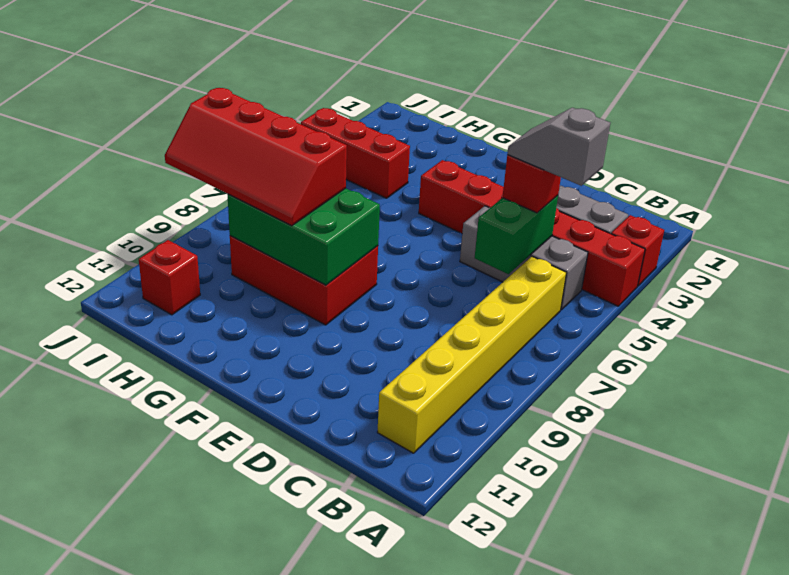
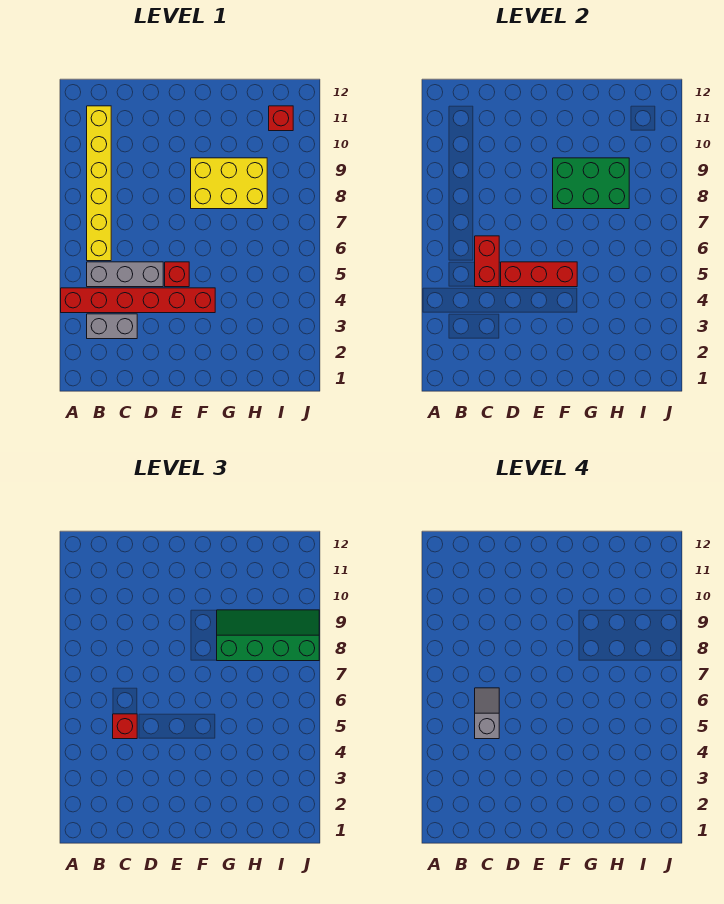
red brick A3 level 1 -> red brick E5 level 1
grey slope B5:C5 level 4 top B -> grey slope C5:C6 level 4 top 5
green brick C5:C6 level 2 -> red brick C5:C6 level 2
red brick F8:H9 level 1 -> yellow brick F8:H9 level 1
red slope G8:J9 level 3 top 8 -> green slope G8:J9 level 3 top 8
red brick H4:J4 level 1 -> red brick D5:F5 level 2

